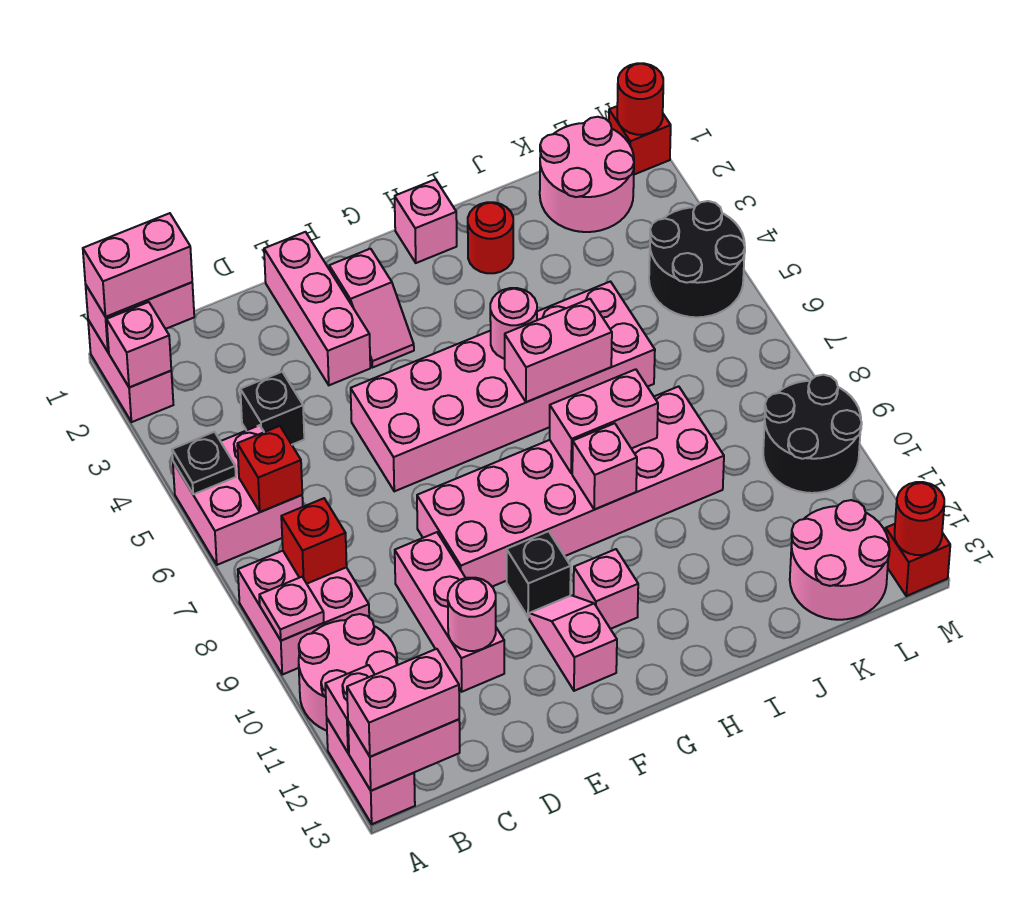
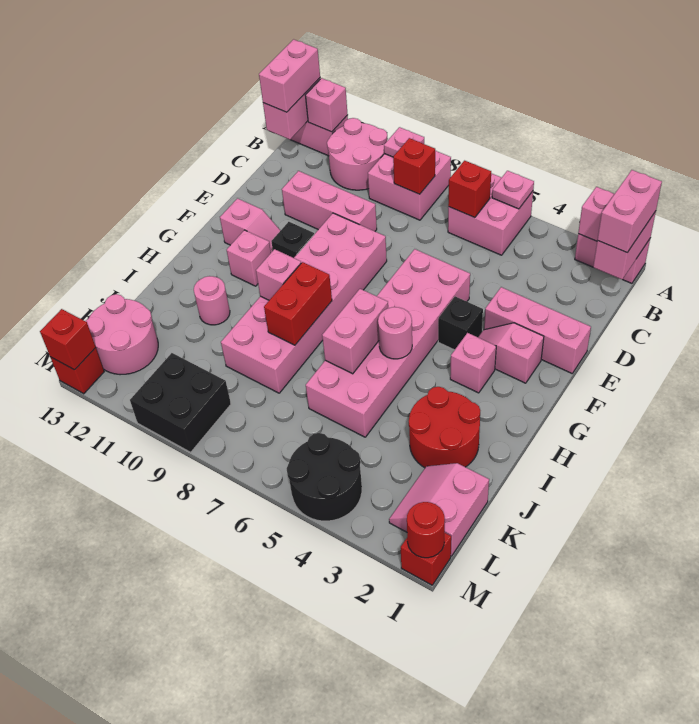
black plate A5 level 2 -> pink plate A5 level 2
black brick C4 level 1 -> black brick F4 level 1
pink round brick D11 level 2 -> pink round brick I11 level 1
pink brick H1 level 1 -> pink brick G3 level 1
pink brick H8:I8 level 2 -> red brick H8:I8 level 2
red round brick I2 level 1 -> red round brick I2:J3 level 1
pink round brick K1:L2 level 1 -> pink slope K1:L2 level 1 top 1
black round brick L9:M10 level 1 -> black brick L9:M10 level 1
red round brick M13 level 2 -> red brick M13 level 2

